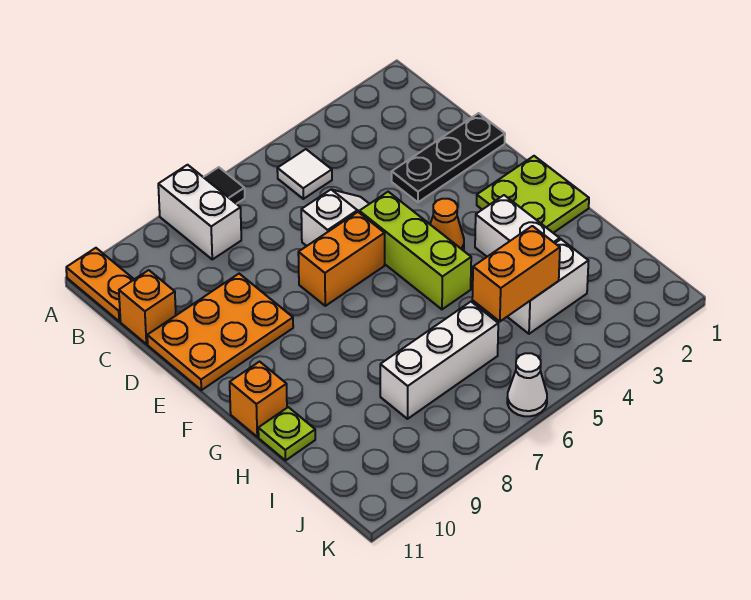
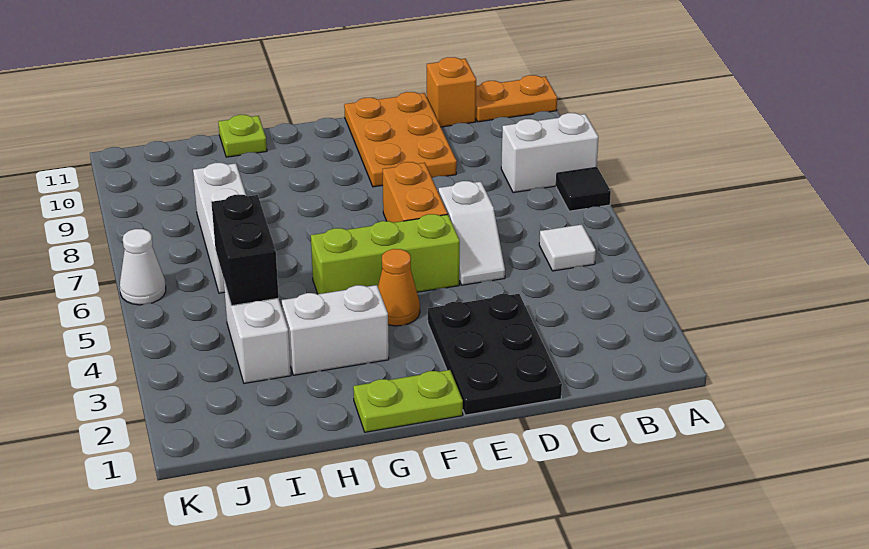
black plate D1:D3 level 1 -> black plate D1:E3 level 1
lime plate F1:G2 level 1 -> lime plate F1:G1 level 1
orange brick G11 level 1 -> none
orange brick I4:I5 level 2 -> black brick I4:I5 level 2

